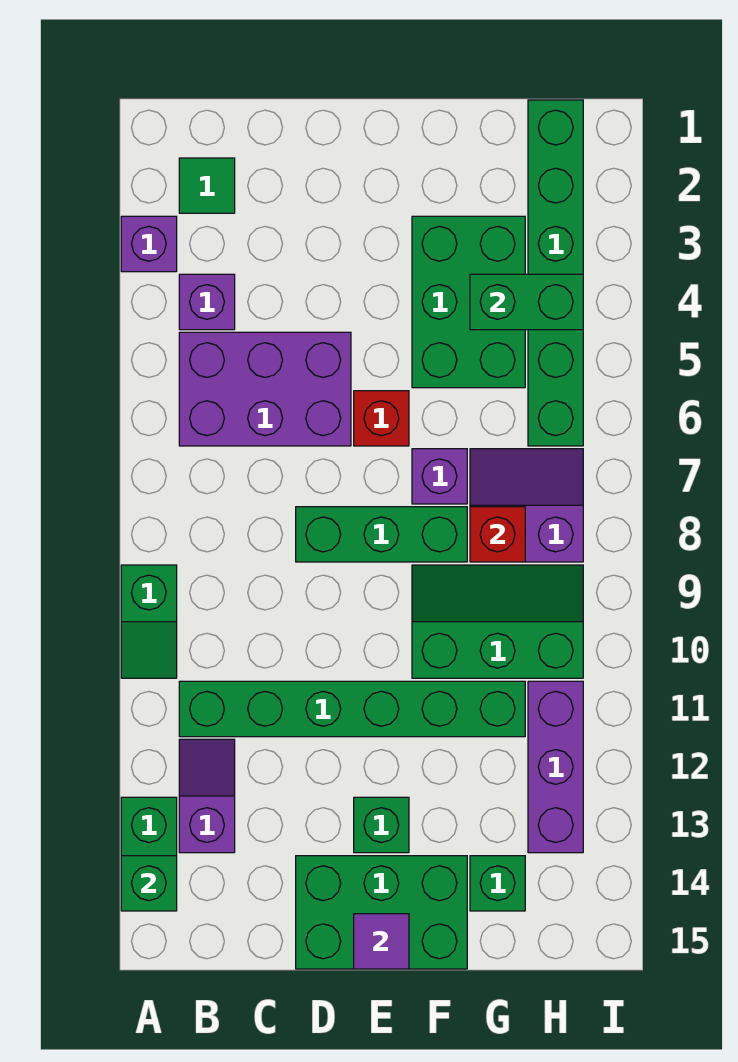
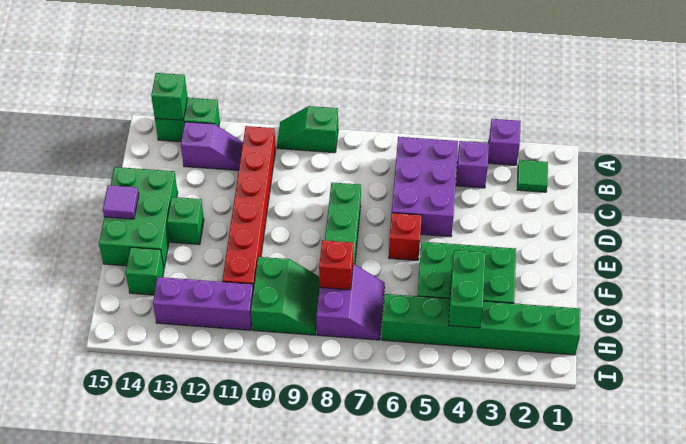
green brick B11:G11 level 1 -> red brick B11:G11 level 1
purple brick F7 level 1 -> none
green slope F9:H10 level 1 top 10 -> green slope G9:H10 level 1 top 10

